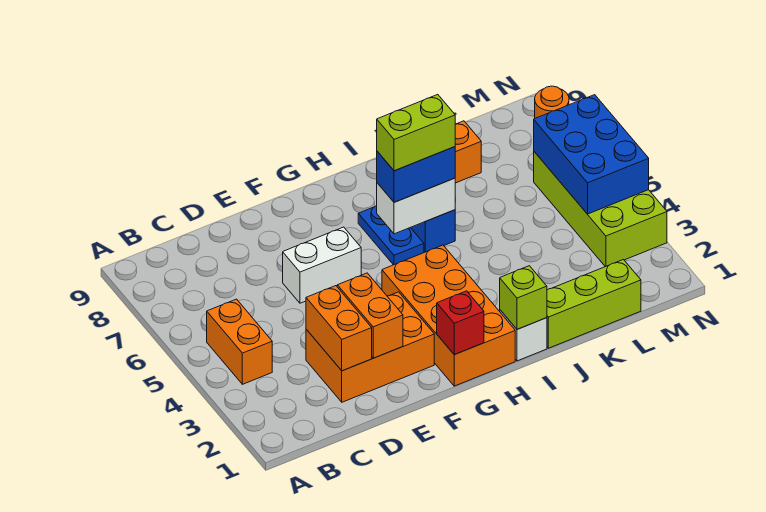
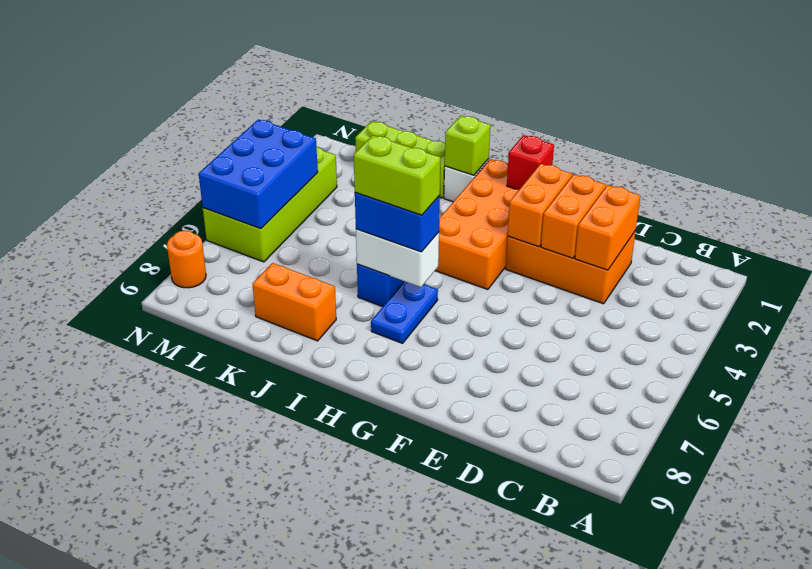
orange brick B4:B5 level 1 -> orange brick F2:F3 level 2
white brick E6:F6 level 1 -> none

